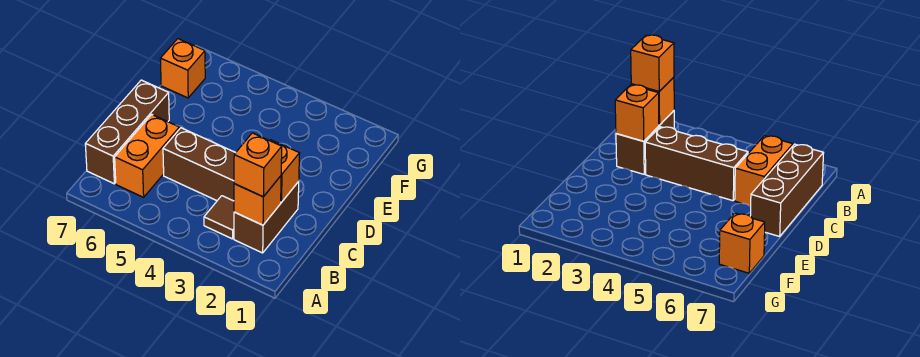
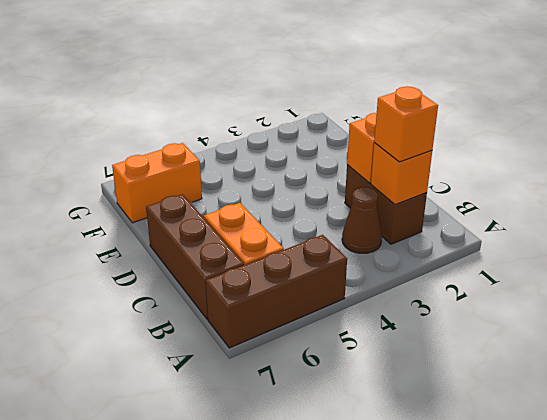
brown tile B3 level 1 -> brown cone B3 level 1
brown brick C3:C5 level 1 -> brown brick A5:A7 level 1
orange brick F7 level 1 -> orange brick F6:F7 level 1

